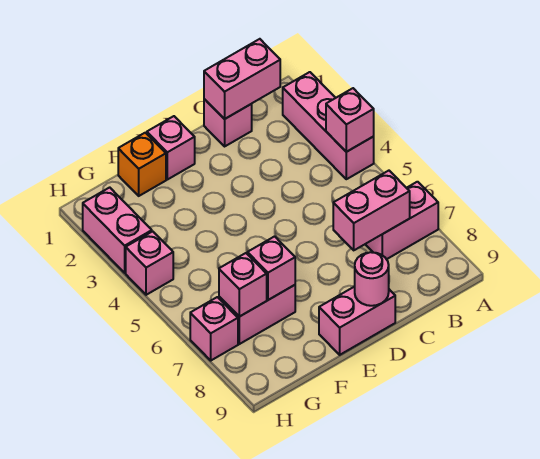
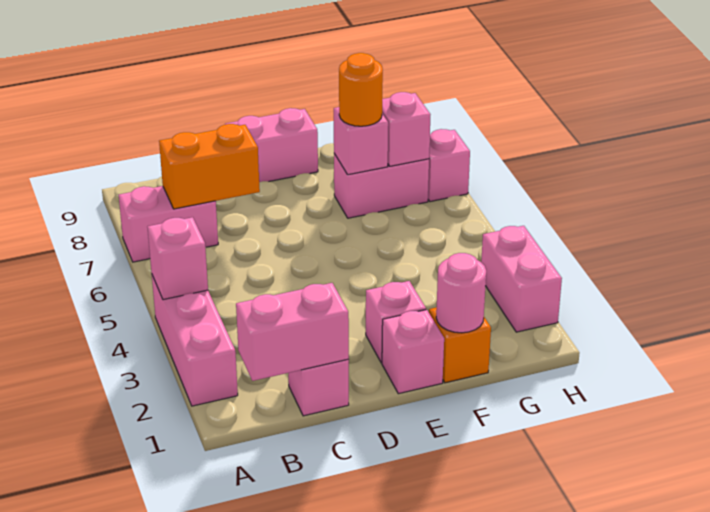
pink brick B7:C7 level 2 -> orange brick B7:C7 level 2
pink round brick D9 level 2 -> pink round brick F1 level 2
none -> orange round brick F7 level 3
pink brick H4 level 1 -> pink brick E2 level 1

